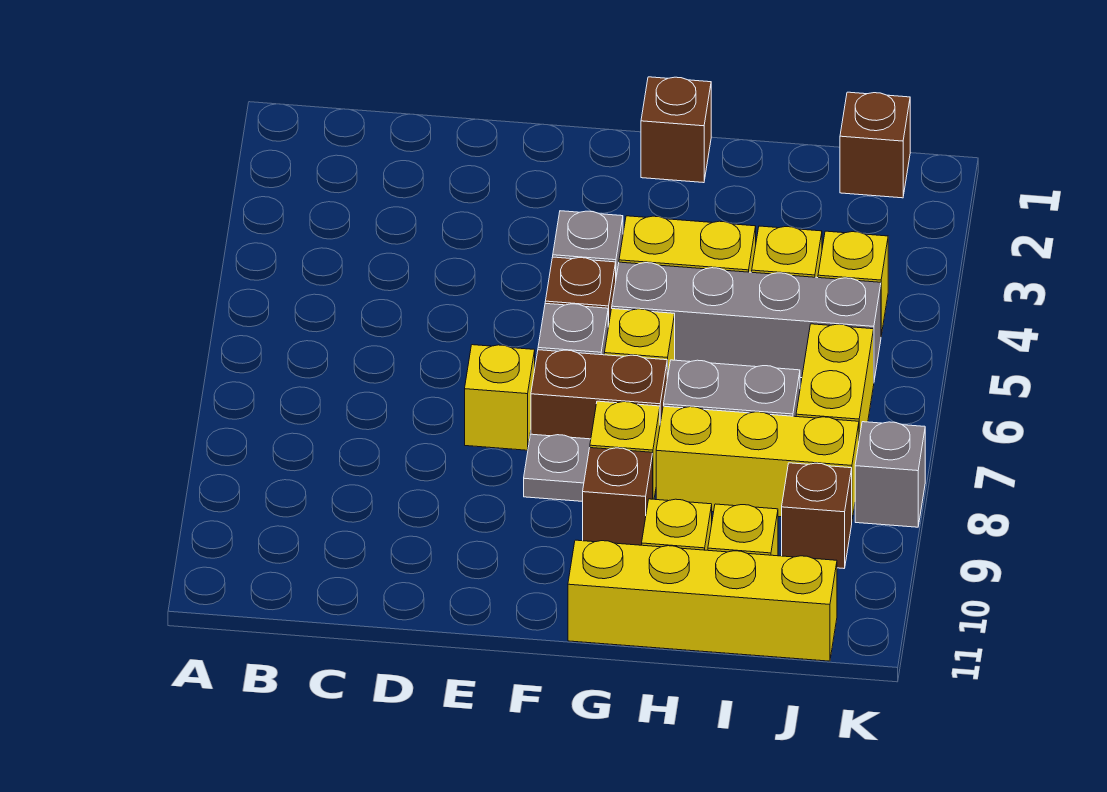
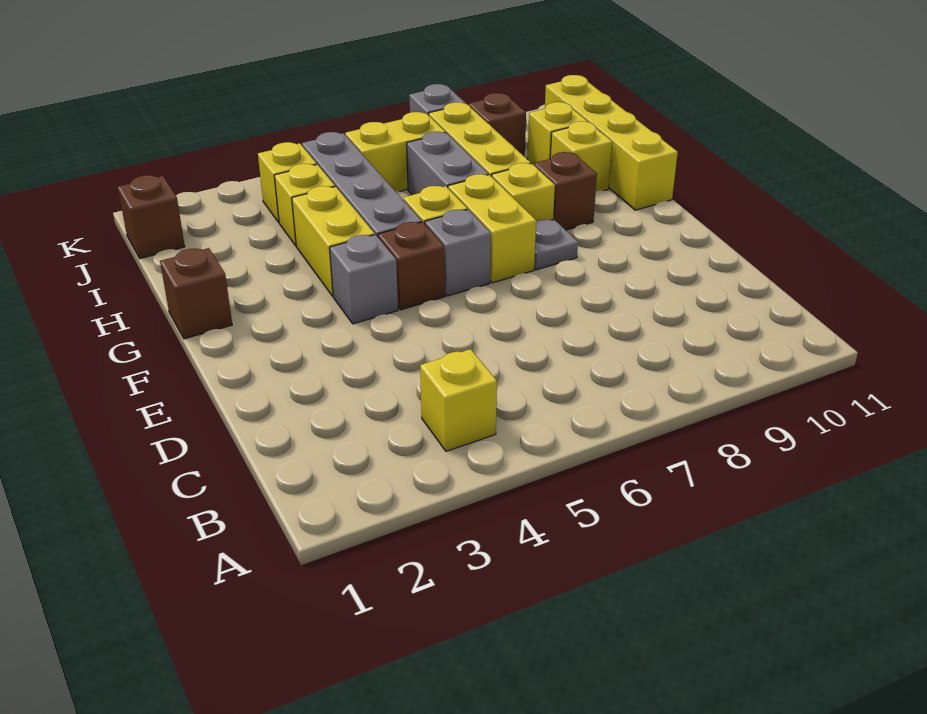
yellow brick E7 level 1 -> yellow brick B4 level 1
brown brick F7:G7 level 1 -> yellow brick F7:G7 level 1

